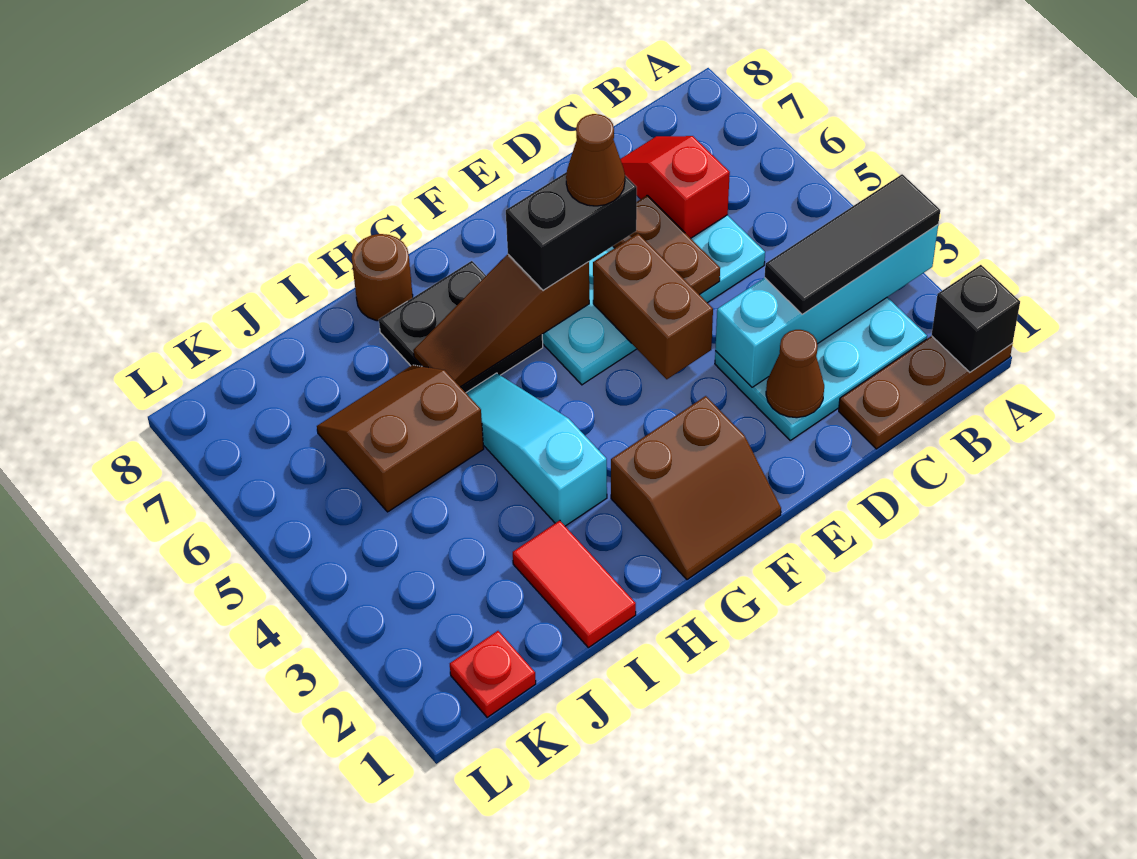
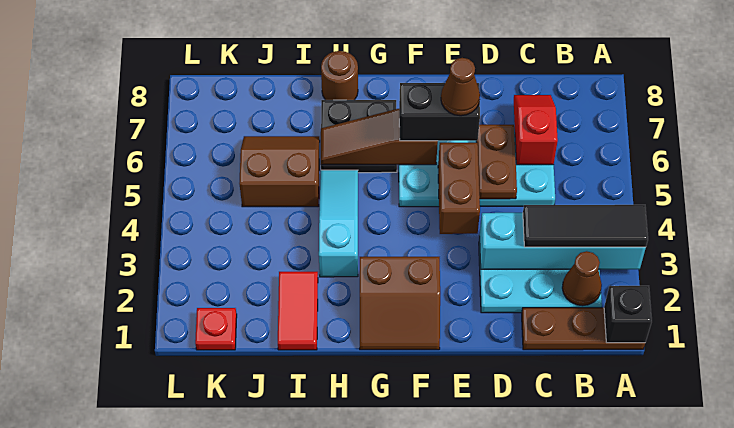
brown cone D2 level 2 -> brown cone B2 level 2

